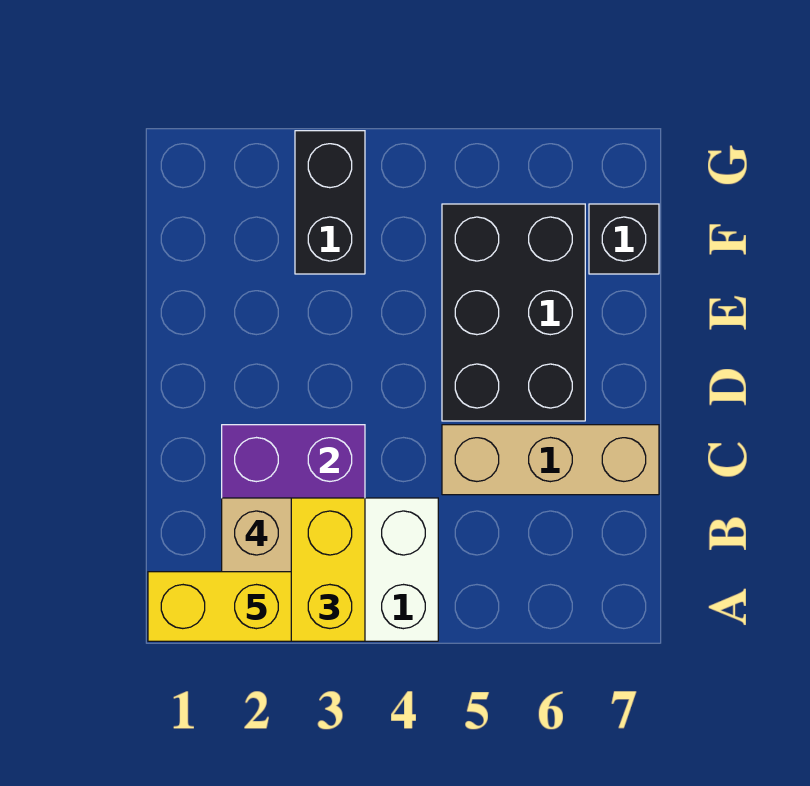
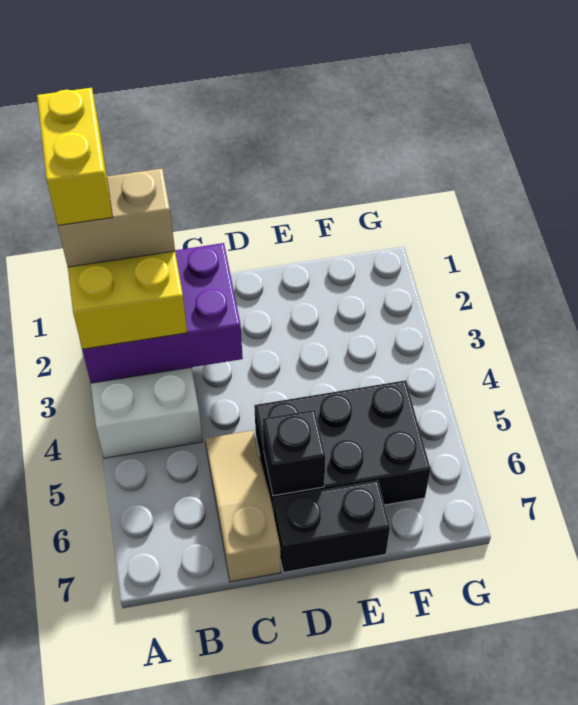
tan brick C5:C7 level 1 -> tan slope C5:C7 level 1 top 7
black brick F3:G3 level 1 -> black brick D7:E7 level 1
black brick F7 level 1 -> black brick D6 level 2

